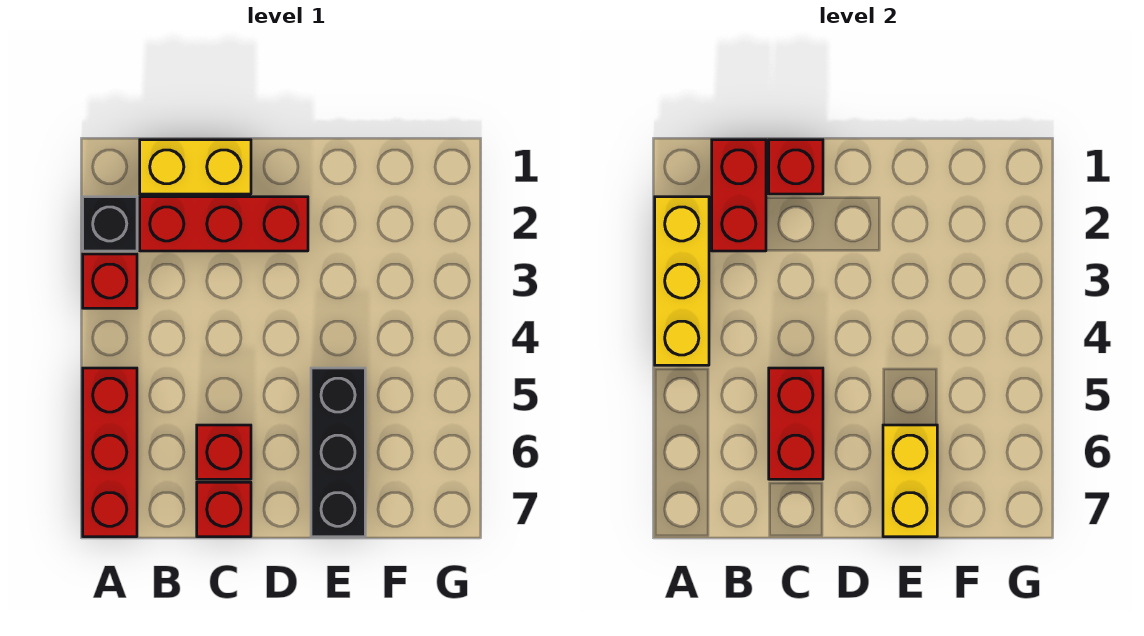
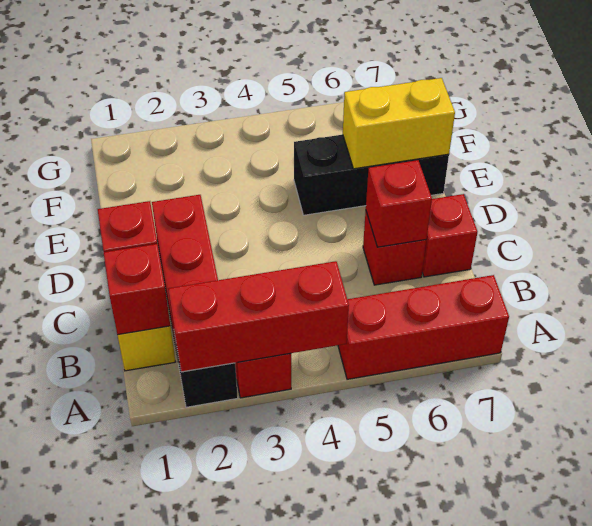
yellow brick A2:A4 level 2 -> red brick A2:A4 level 2
red brick B1:B2 level 2 -> red brick B1 level 2
red brick C5:C6 level 2 -> red brick C6 level 2

